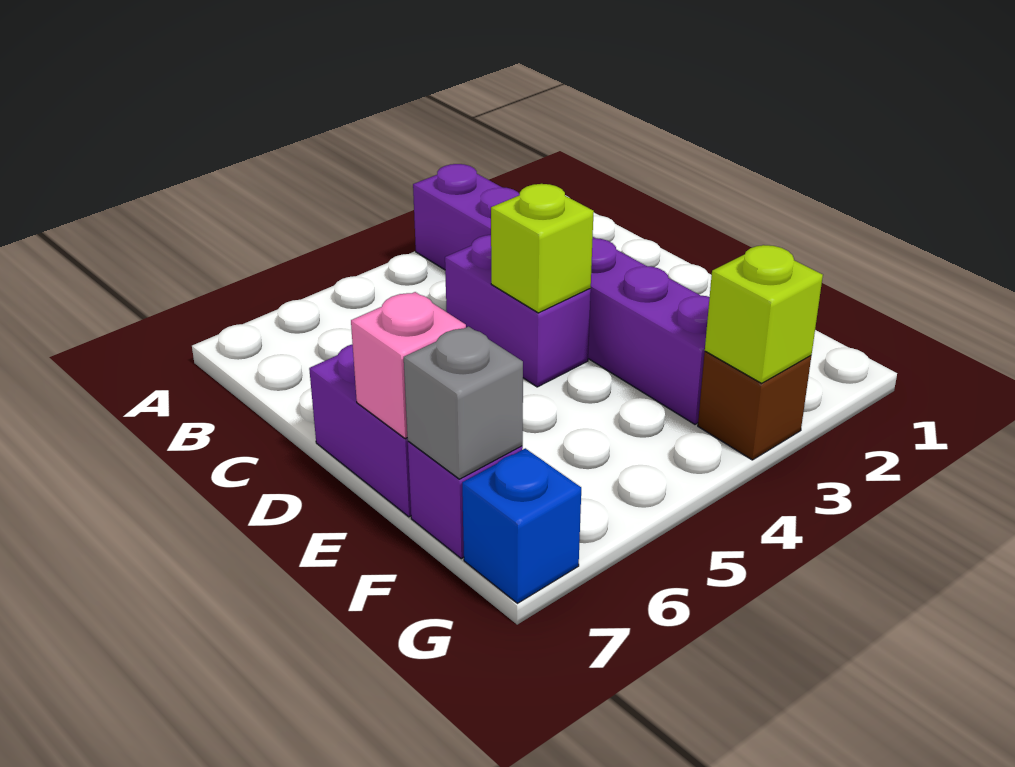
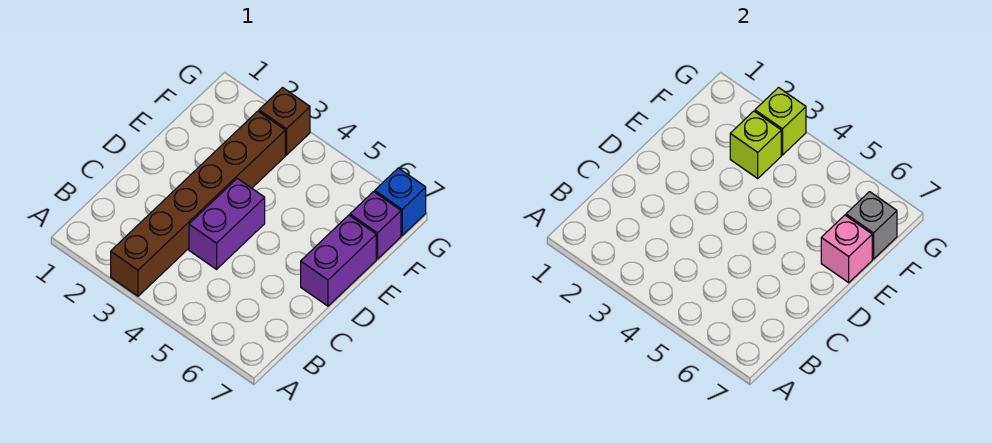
purple brick A3:F3 level 1 -> brown brick A3:F3 level 1
lime brick D4 level 2 -> lime brick F3 level 2

